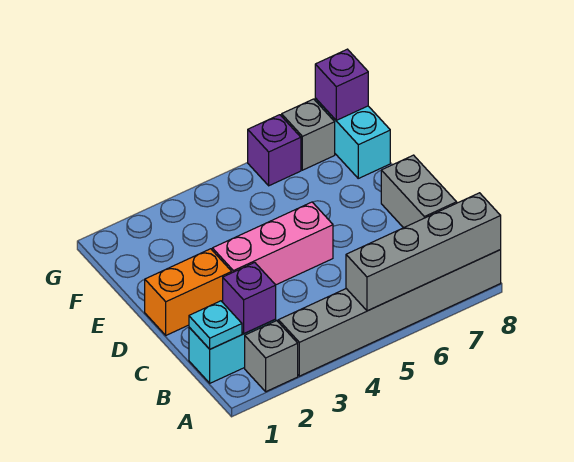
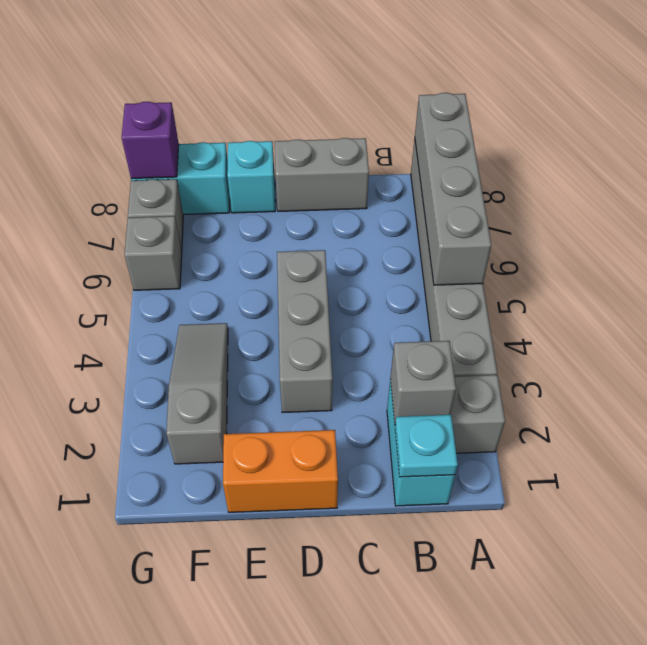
purple brick B2 level 2 -> grey brick B2 level 2
orange brick D1:D2 level 1 -> orange brick D1:E1 level 1
pink brick D3:D5 level 1 -> grey brick D3:D5 level 1
none -> cyan brick E8 level 1
none -> grey slope F2:F4 level 1 top 2
purple brick G6 level 1 -> grey brick G6 level 1

